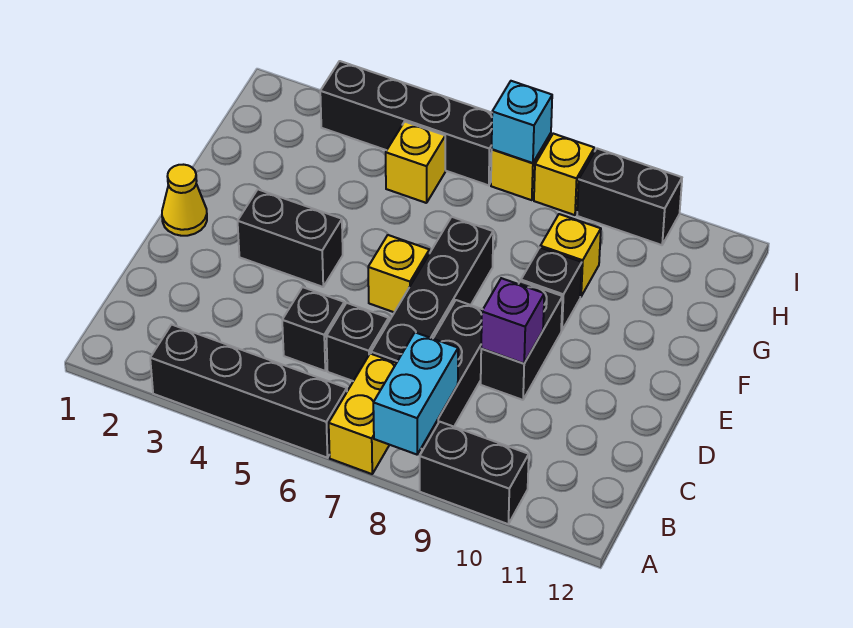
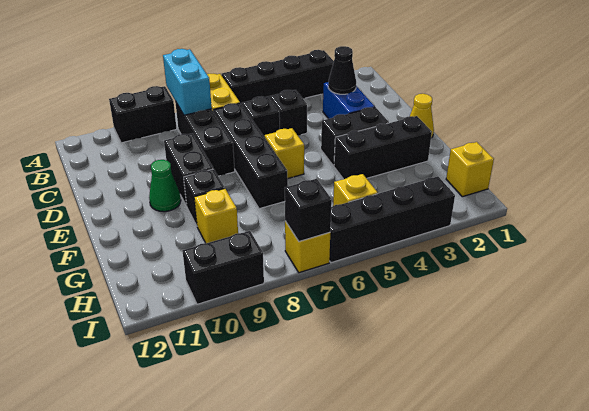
none -> blue brick C3:D3 level 1
none -> black cone C3 level 2
purple brick D9 level 2 -> none
none -> green cone E10 level 1
none -> black brick F2:F4 level 1
cyan brick I7 level 2 -> black brick I7 level 2
yellow brick I8 level 1 -> yellow brick H1 level 1

